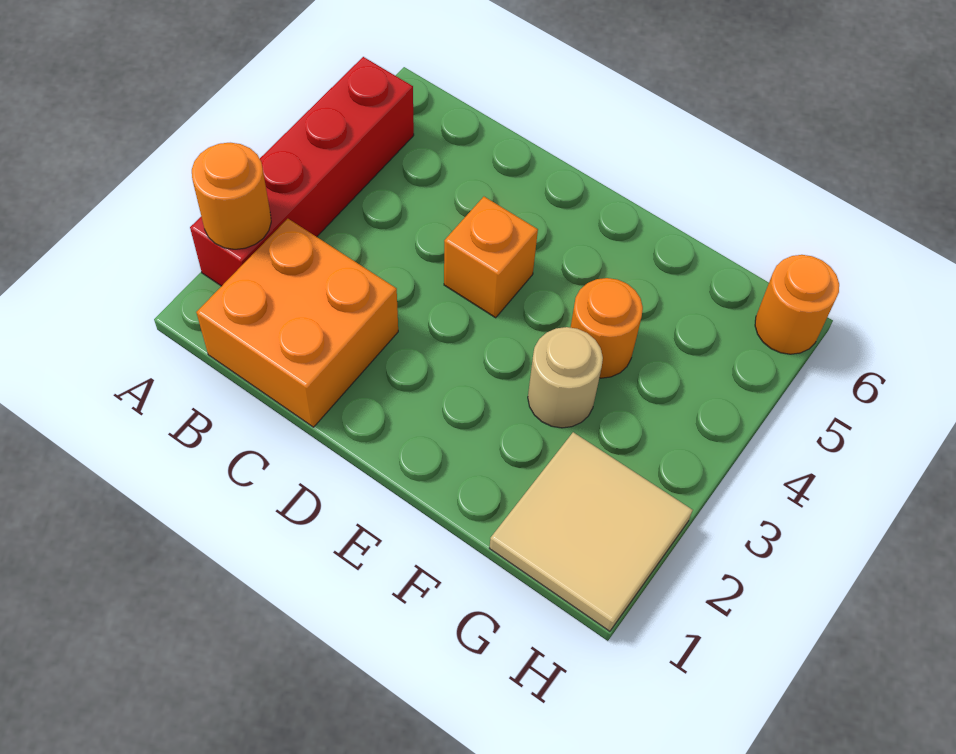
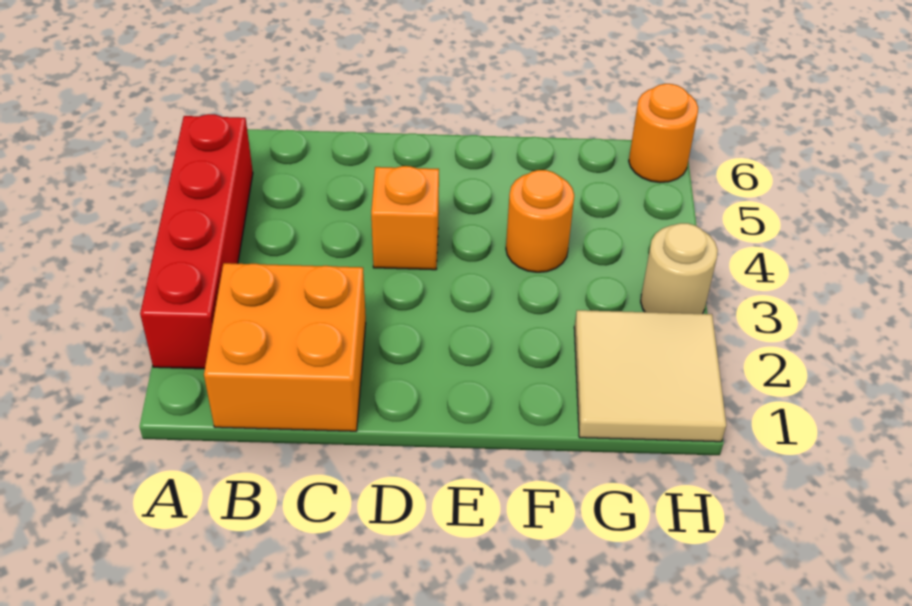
orange round brick A2 level 2 -> none
tan round brick F3 level 1 -> tan round brick H3 level 1

